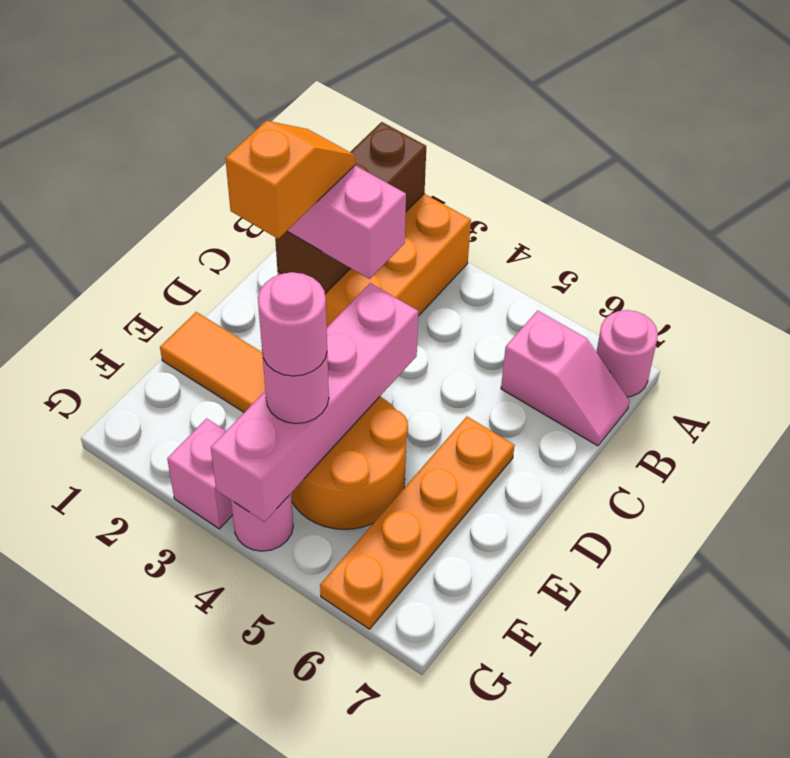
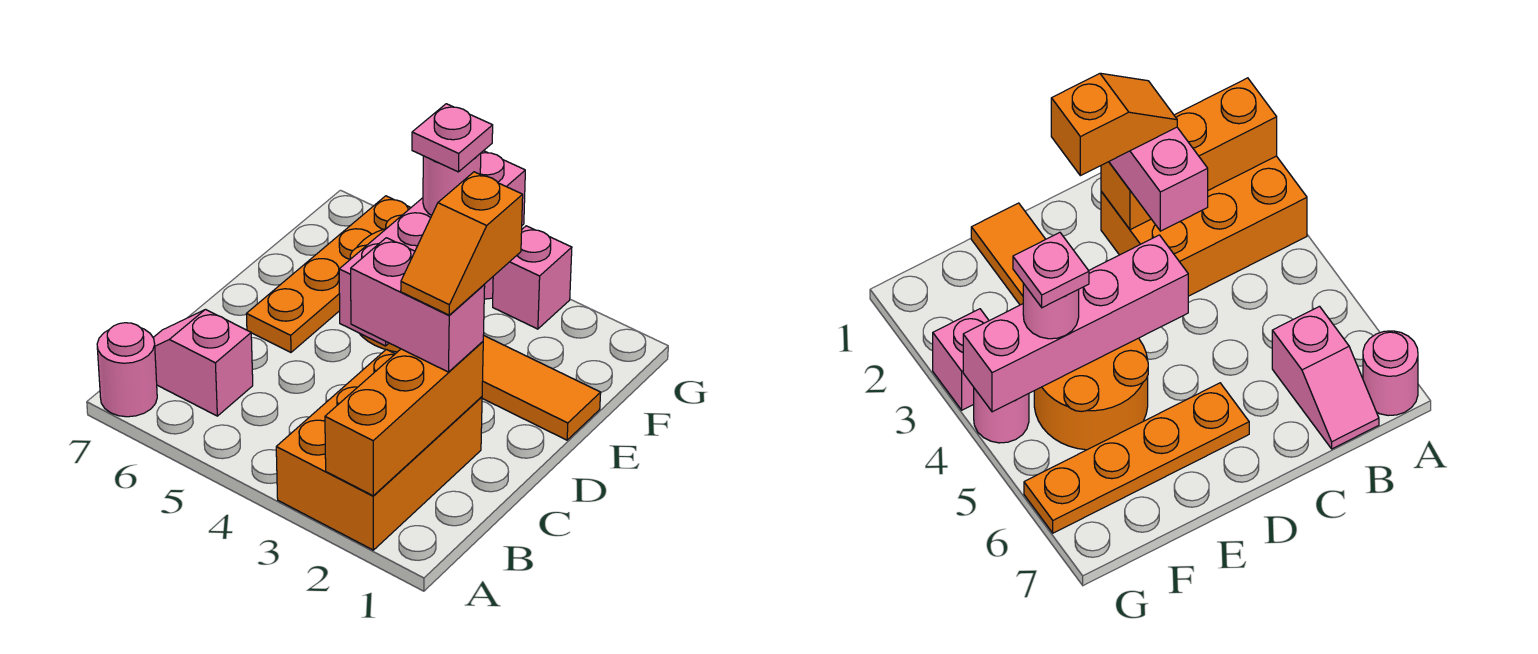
brown brick A2:C2 level 2 -> orange brick A2:C2 level 2
pink round brick F4 level 4 -> pink plate F4 level 4

